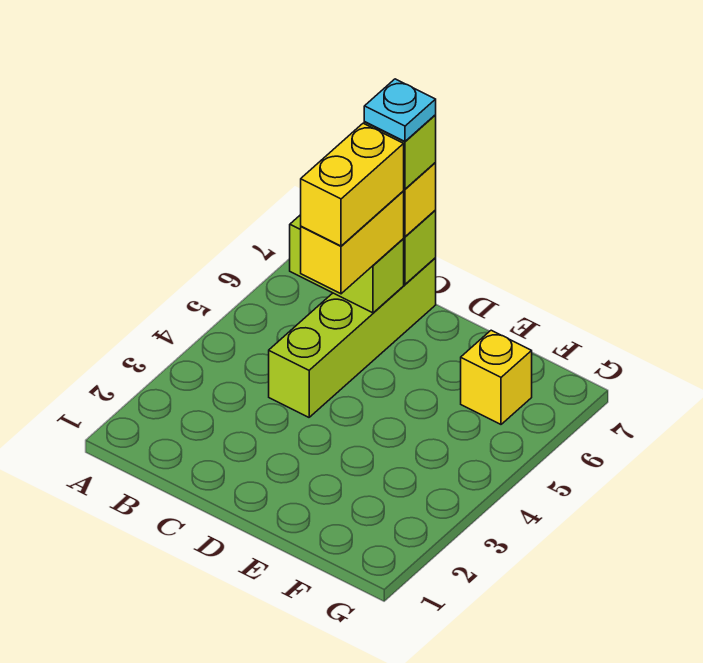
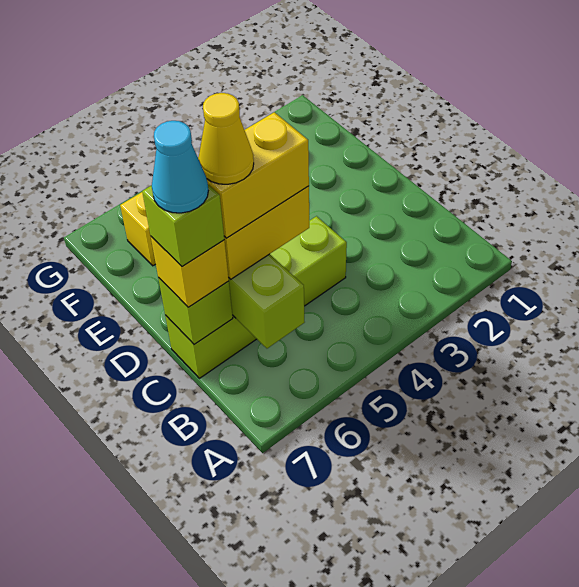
none -> yellow cone C6 level 5
cyan plate C7 level 5 -> cyan cone C7 level 5

